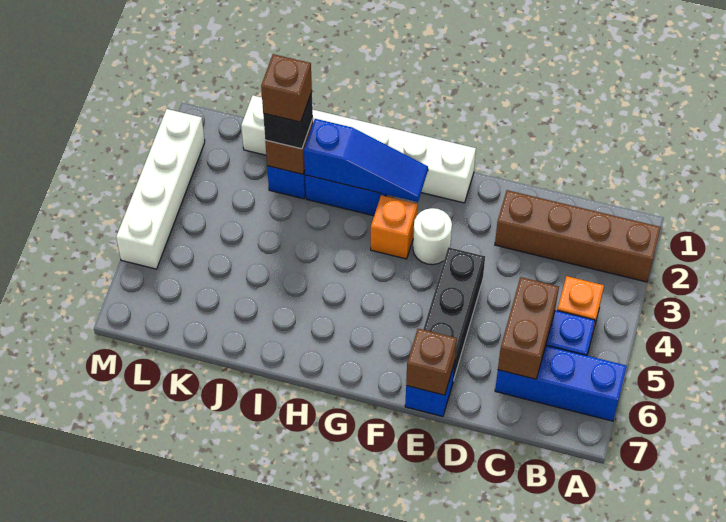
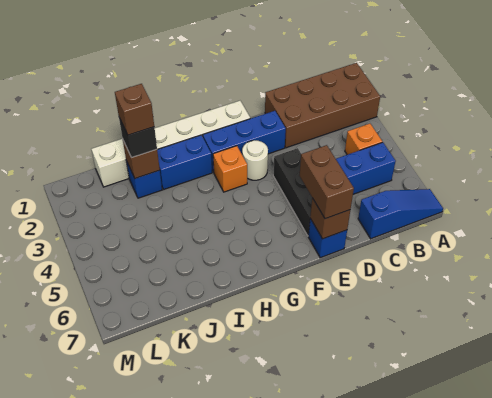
brown brick A2:D2 level 1 -> brown brick A1:D2 level 1
blue brick A6:C6 level 1 -> blue brick E2:G2 level 1
brown brick C5:C6 level 2 -> brown brick E6:E7 level 3
blue slope G2:I2 level 2 top I -> blue slope A7:C7 level 1 top C
white brick M2:M5 level 1 -> none

